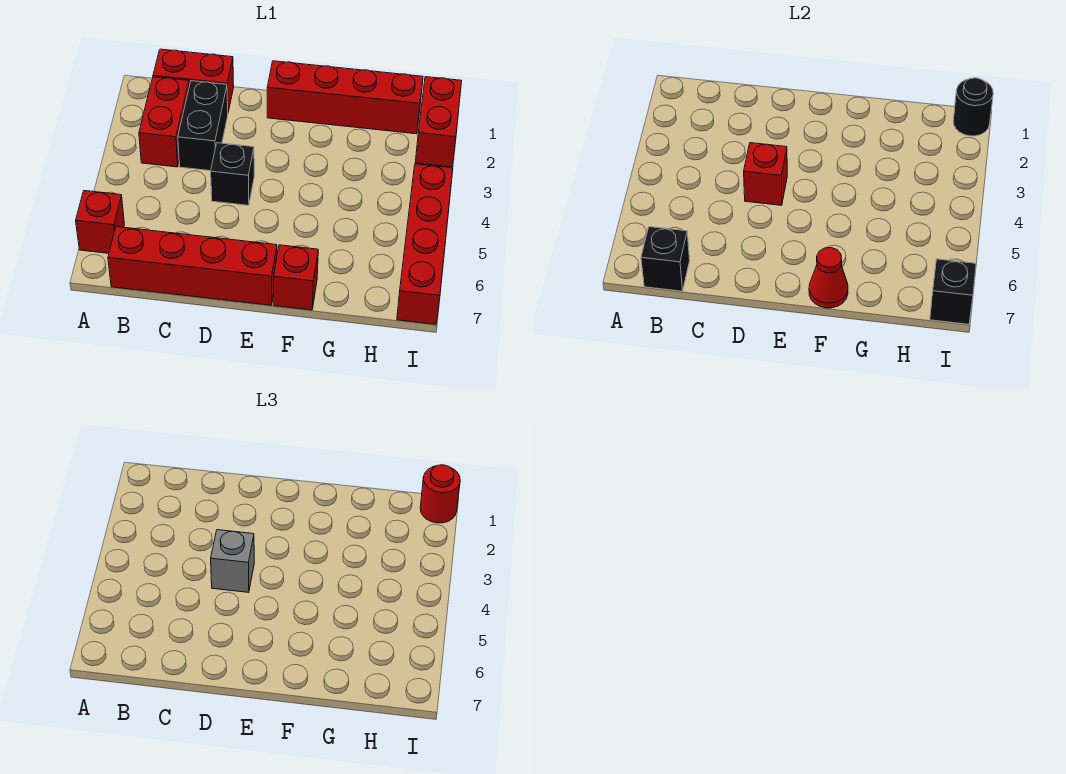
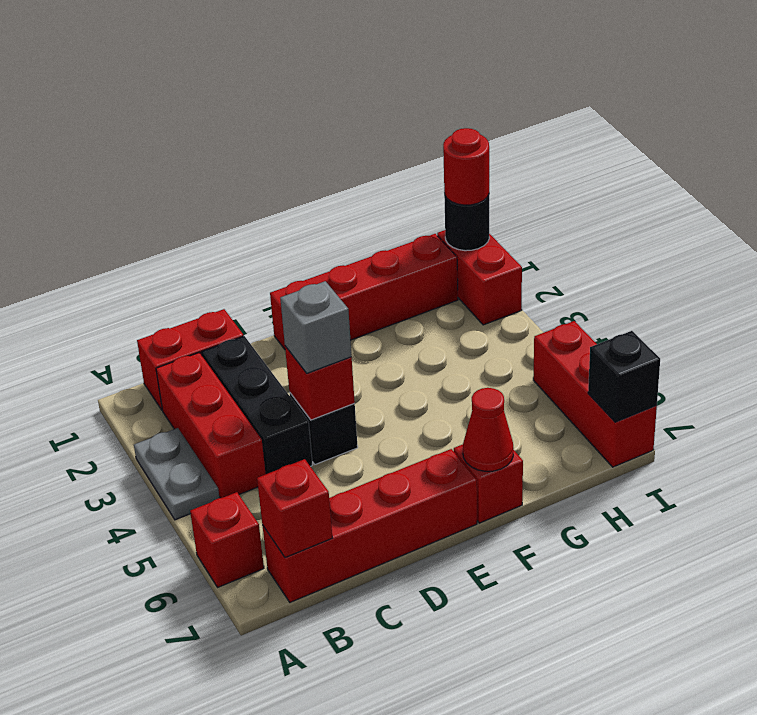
none -> grey plate A3:A4 level 1
red brick B2:B3 level 1 -> red brick B2:B4 level 1
black brick B7 level 2 -> red brick B7 level 2
black brick C2:C3 level 1 -> black brick C2:C4 level 1
red brick I4:I7 level 1 -> red brick I5:I7 level 1

